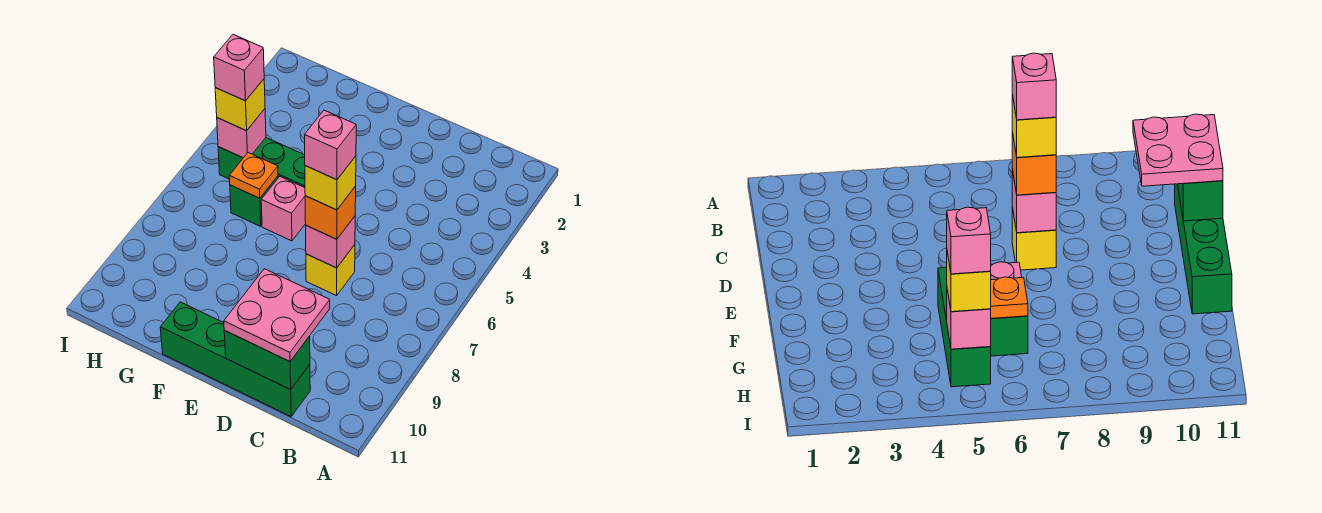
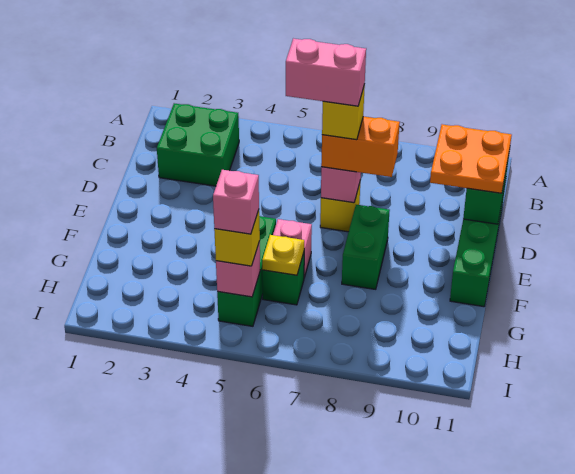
none -> green brick B2:C3 level 1
pink plate C10:D11 level 3 -> orange plate C10:D11 level 3
orange brick D7 level 3 -> orange brick D7:D8 level 3
pink brick D7 level 5 -> pink brick D6:D7 level 5
none -> green brick E8:F8 level 1
orange plate G6 level 2 -> yellow plate G6 level 2

